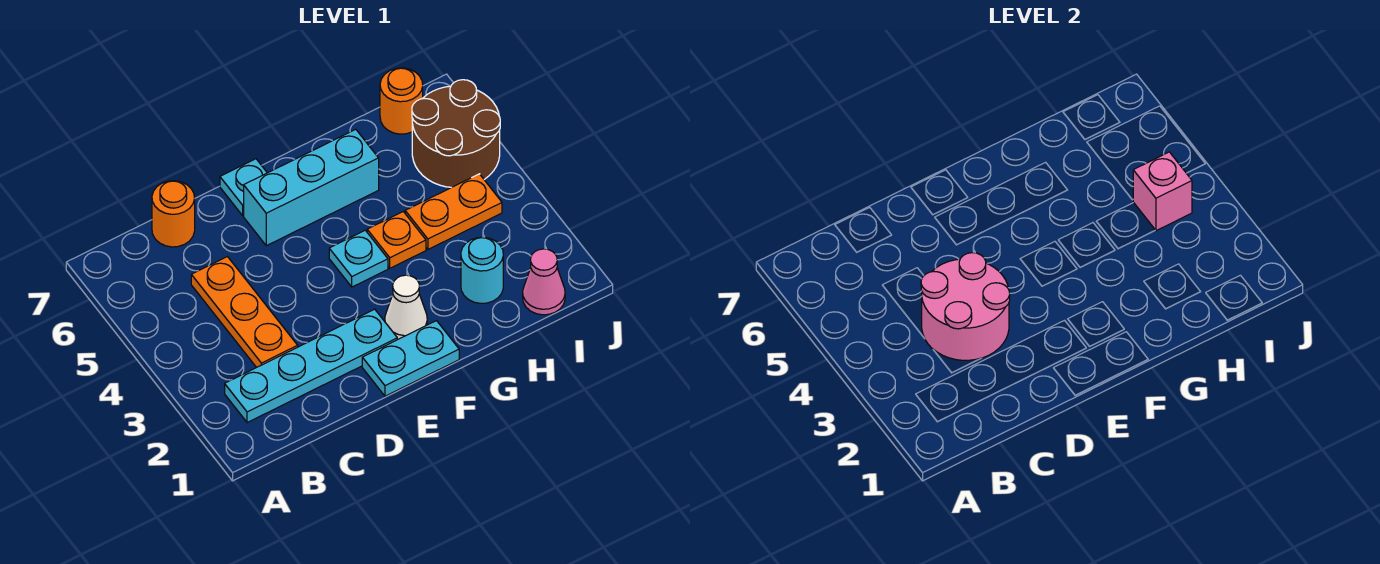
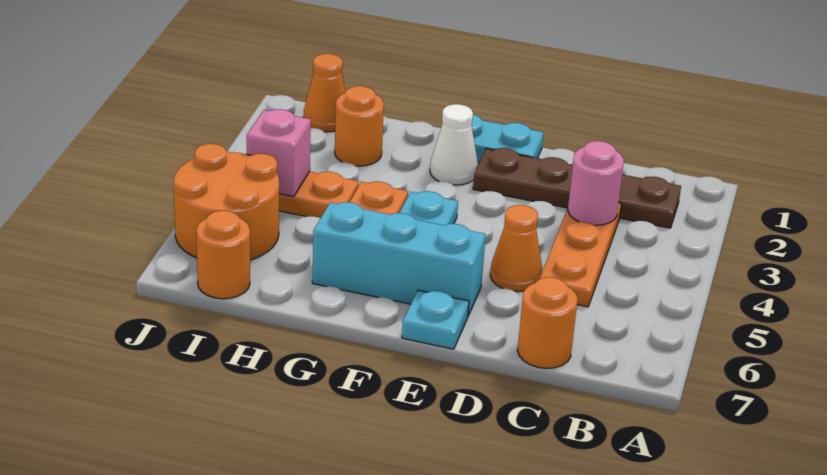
cyan plate B2:E2 level 1 -> brown plate B2:E2 level 1
pink round brick C3:D4 level 2 -> pink round brick C3 level 2
none -> orange cone D5 level 1
cyan round brick H2 level 1 -> orange round brick H2 level 1
pink cone I1 level 1 -> orange cone I1 level 1
brown round brick I5:J6 level 1 -> orange round brick I5:J6 level 1

